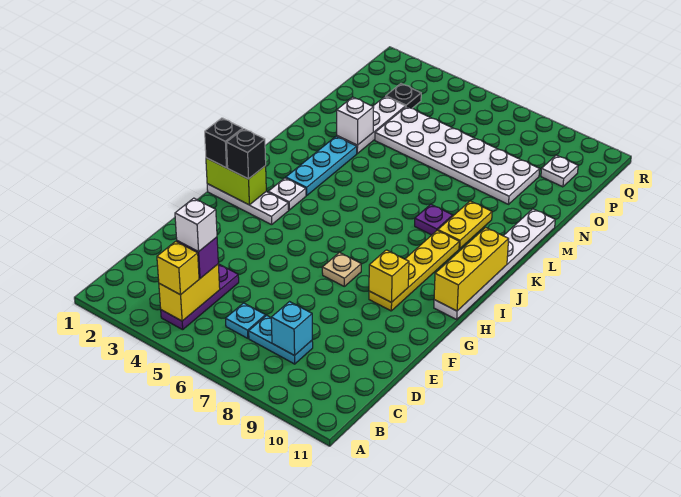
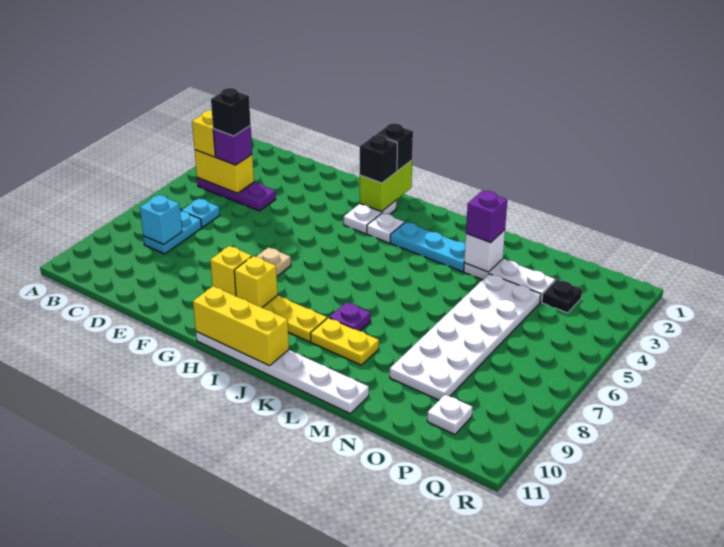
white brick C4 level 4 -> black brick C4 level 4
white plate H1:H3 level 1 -> white plate H2:H3 level 1
none -> yellow brick H9 level 2
none -> purple brick M3 level 3

